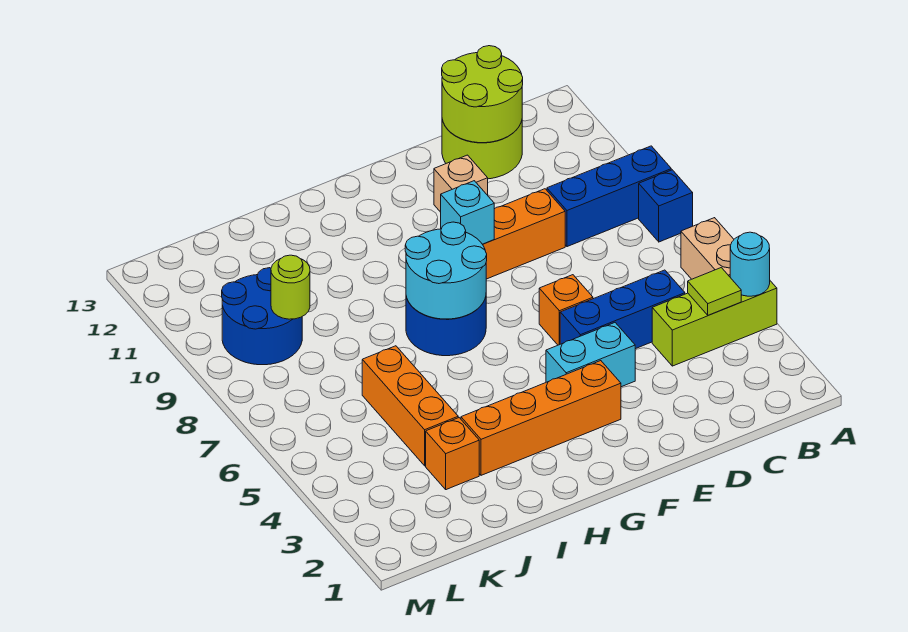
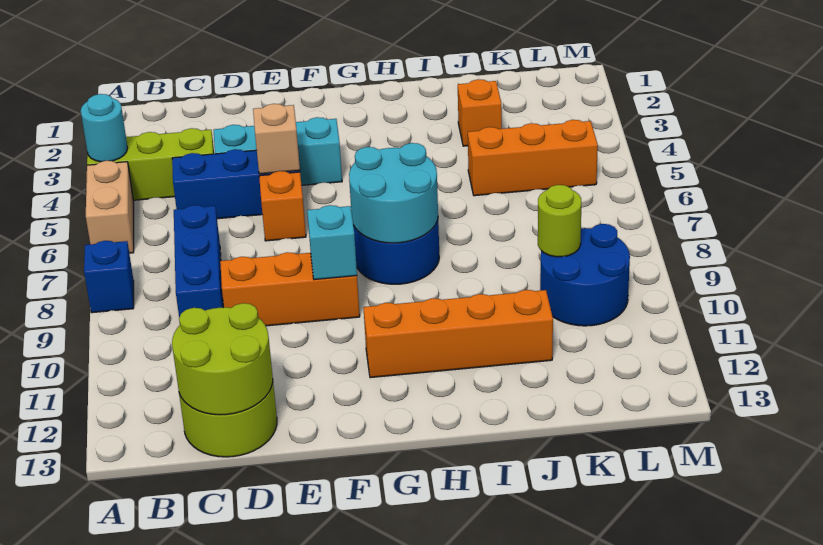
blue brick A9:C9 level 1 -> blue brick C7:C9 level 1
lime tile B4 level 2 -> none
cyan brick E4:F4 level 1 -> cyan brick D4:F4 level 1
tan brick E11 level 1 -> tan brick E5 level 2
orange brick F3:I3 level 1 -> orange brick G11:J11 level 1
orange brick J4:J6 level 1 -> orange brick J5:L5 level 1

